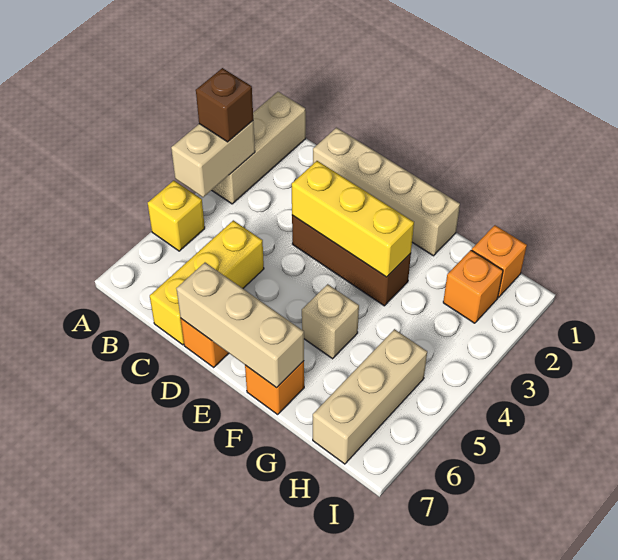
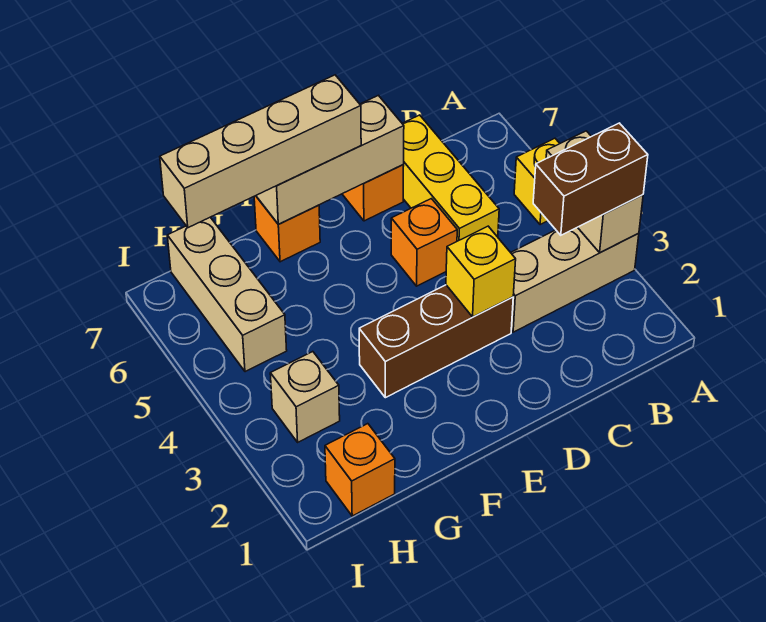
tan brick A1:A3 level 1 -> tan brick A3:C3 level 1
brown brick A3 level 3 -> brown brick A3:B3 level 3
tan brick C1:F1 level 1 -> tan brick E7:H7 level 3
yellow brick D3:F3 level 2 -> yellow brick D3 level 2
tan brick F5 level 1 -> tan brick H3 level 1
orange brick H2 level 1 -> orange brick D5 level 1

